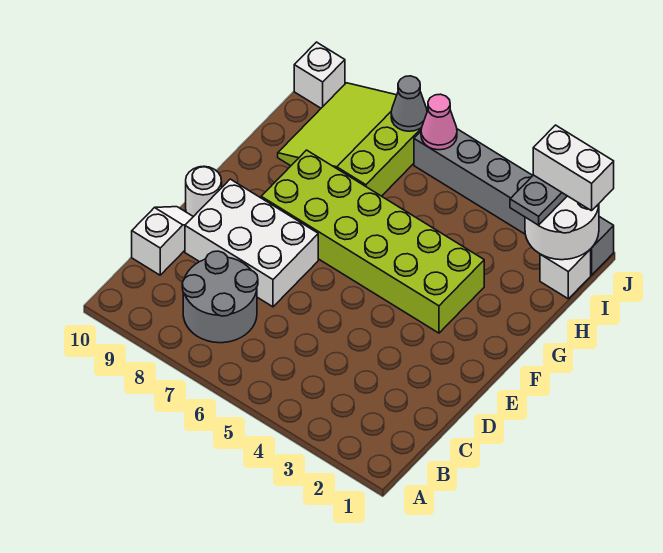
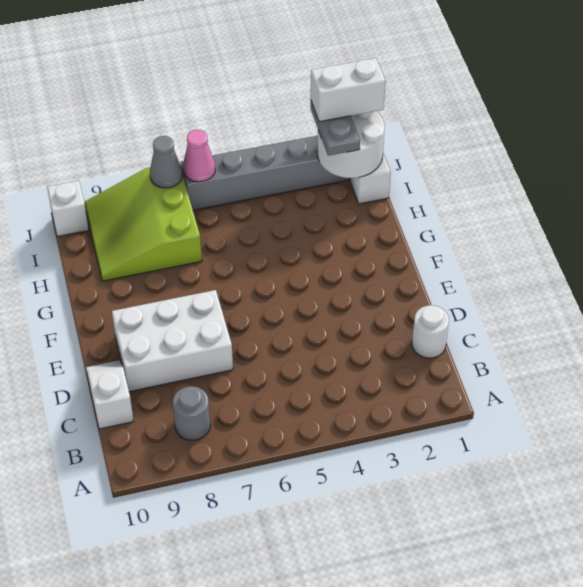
grey round brick B7:C8 level 1 -> grey round brick B8 level 1
white round brick E10 level 1 -> white round brick C1 level 1
lime brick F3:G8 level 1 -> none

